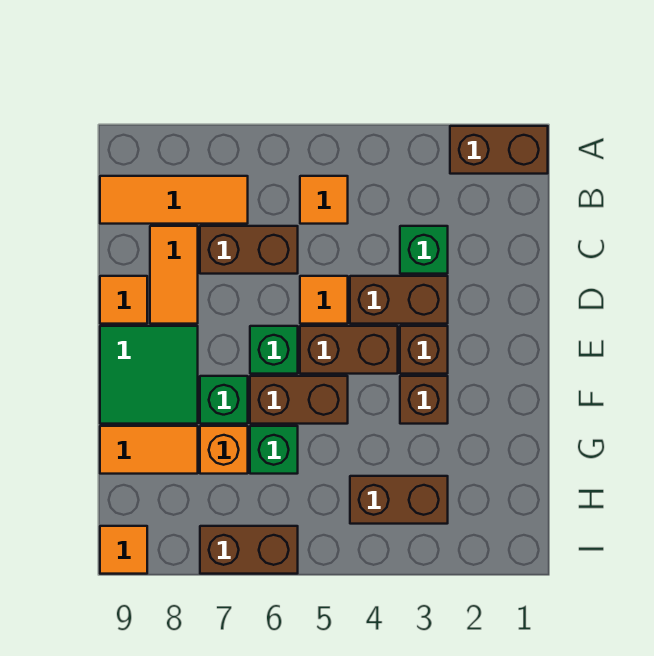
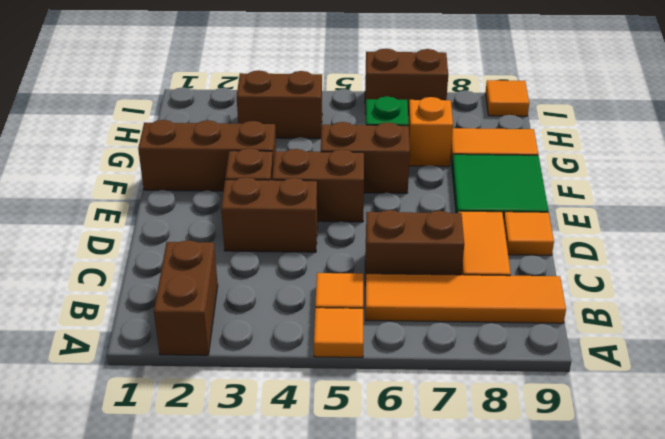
brown brick A1:A2 level 1 -> brown brick A2:B2 level 1
orange tile B7:B9 level 1 -> orange tile B6:B9 level 1
green brick C3 level 1 -> none
orange tile D5 level 1 -> orange tile A5 level 1
green brick E6 level 1 -> none
brown brick F3 level 1 -> brown brick F1:F3 level 1
green brick F7 level 1 -> none

